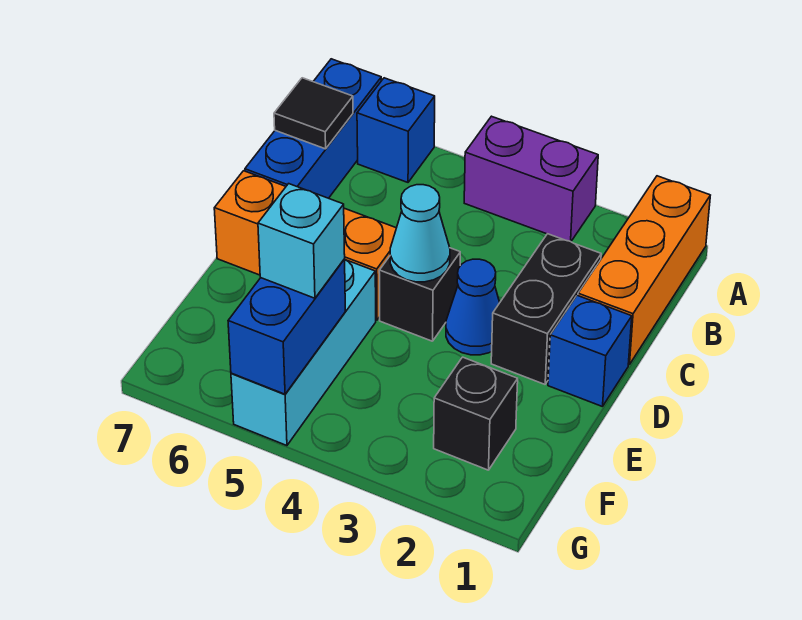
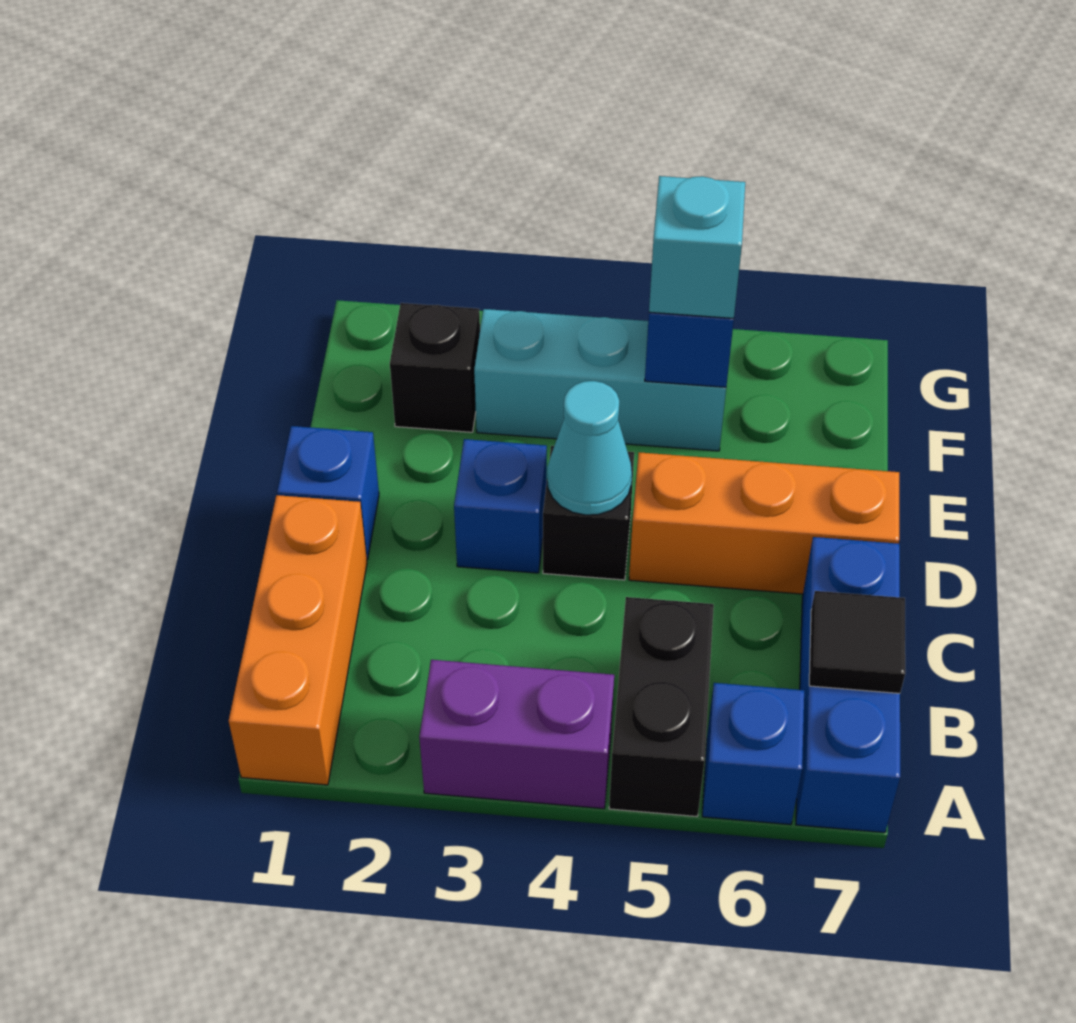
black brick C2:D2 level 1 -> black brick A5:B5 level 1
blue cone D3 level 1 -> blue brick D3 level 1
cyan brick E5:G5 level 1 -> cyan brick F3:F5 level 1

